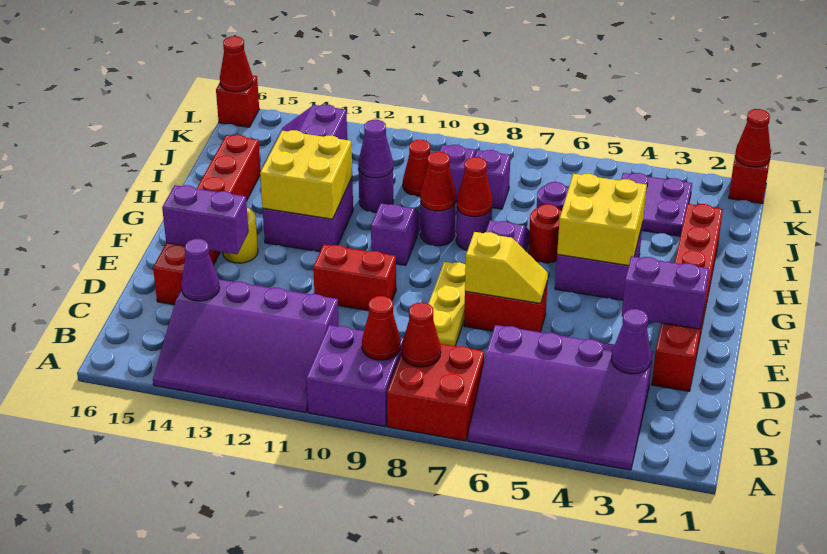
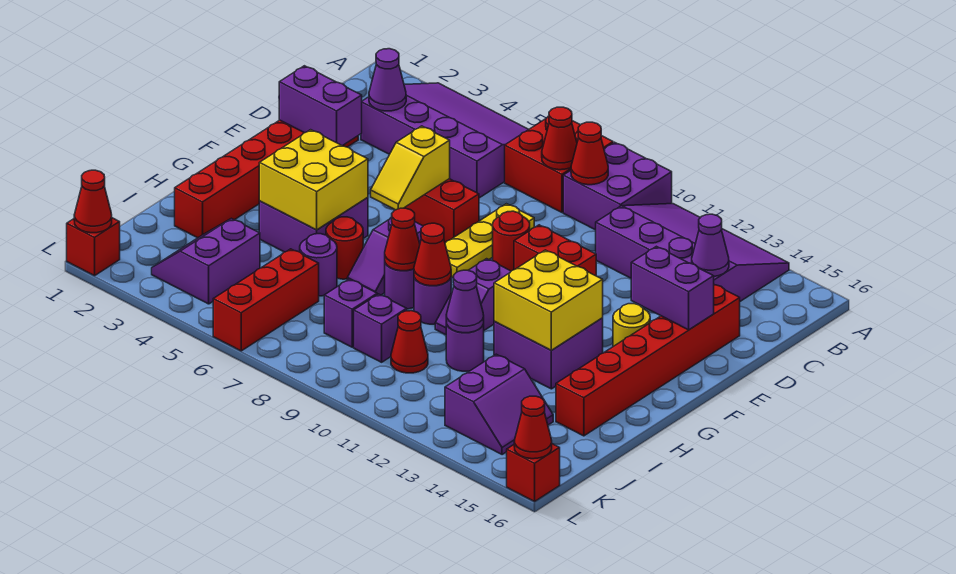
yellow slope E6:E7 level 2 top 7 -> yellow slope E6:F6 level 2 top E
none -> red round brick E9 level 1
purple plate J3:K4 level 1 -> purple slope J3:K4 level 1 top 4
none -> red brick J6:L6 level 1

